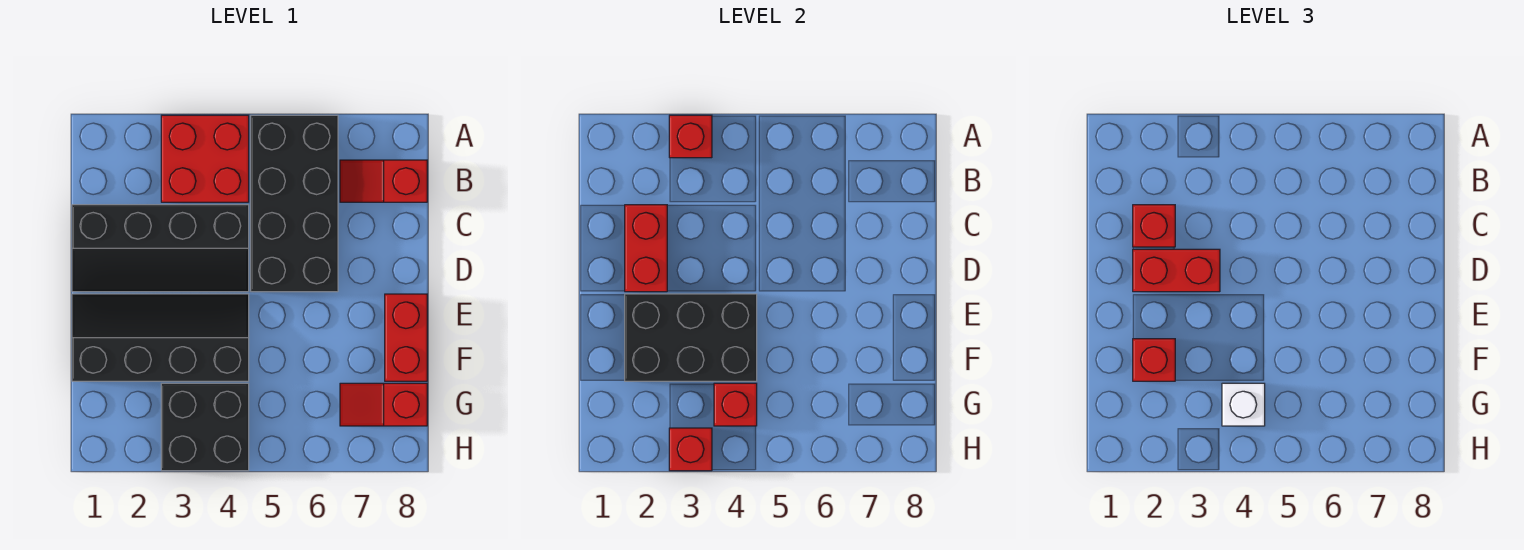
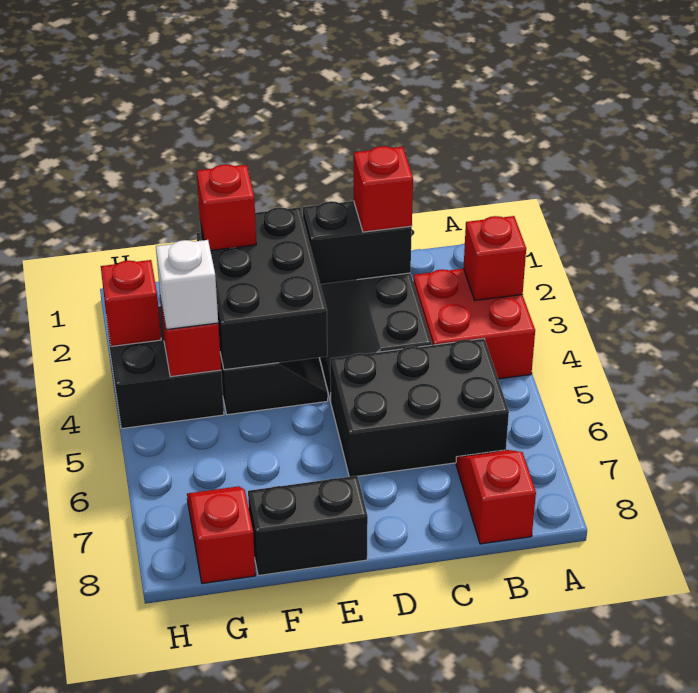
black brick A5:D6 level 1 -> black brick B5:D6 level 1
red brick C2:D2 level 2 -> black brick C2:D2 level 2
red brick D2:D3 level 3 -> none
red brick E8:F8 level 1 -> black brick E8:F8 level 1

